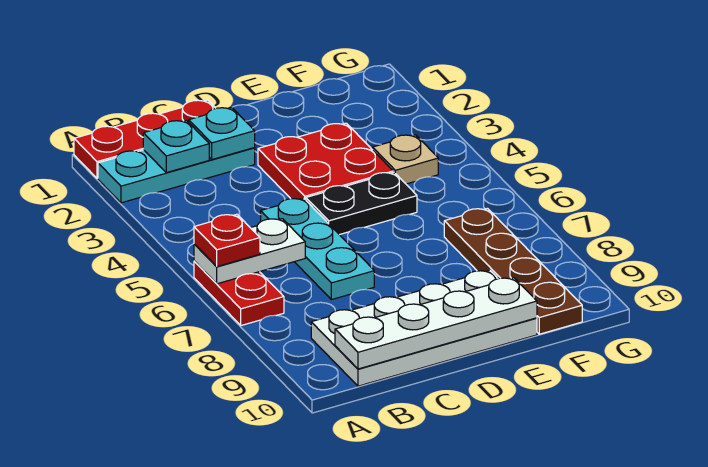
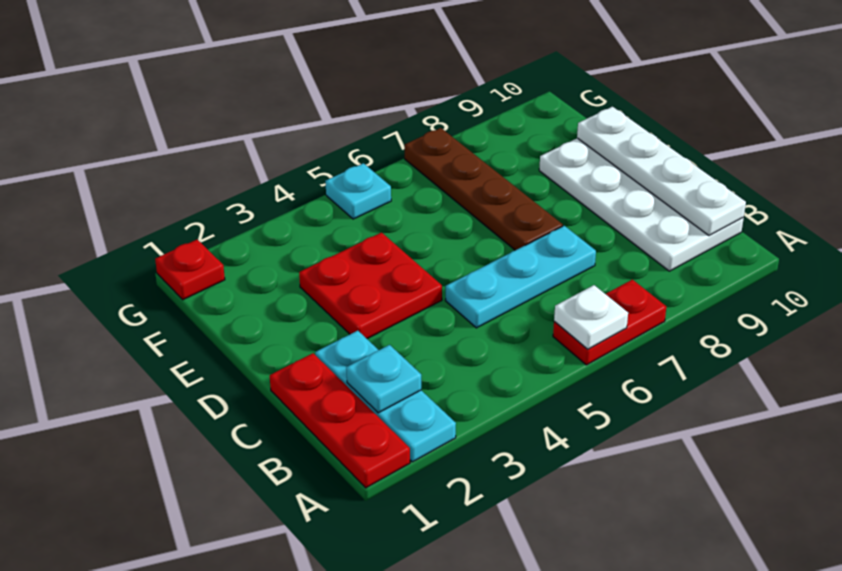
white plate A6:B6 level 2 -> white plate A6 level 2
red plate A6 level 3 -> red plate G1 level 1
cyan plate C2 level 2 -> cyan plate G5 level 1
black plate D5:E5 level 1 -> none
tan plate F4 level 1 -> none
brown plate F7:F10 level 1 -> brown plate D7:G7 level 1

